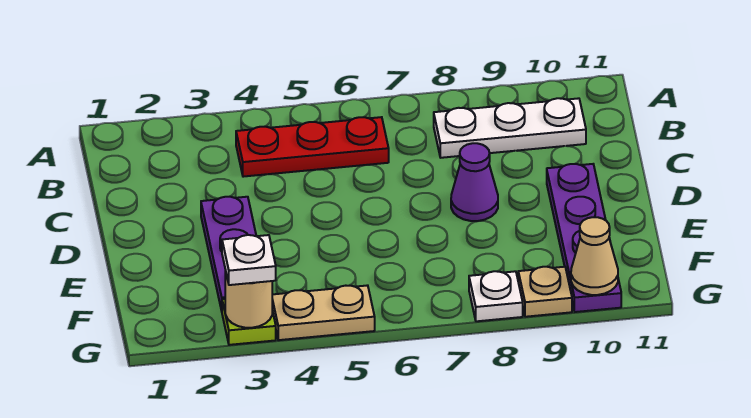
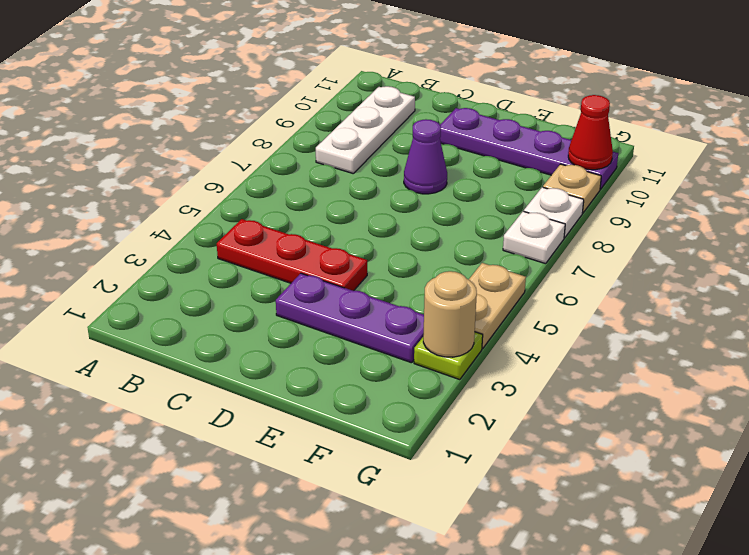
red plate B4:B6 level 1 -> red plate B4:D4 level 1
white plate G3 level 3 -> white plate G7 level 1
tan cone G10 level 2 -> red cone G10 level 2

